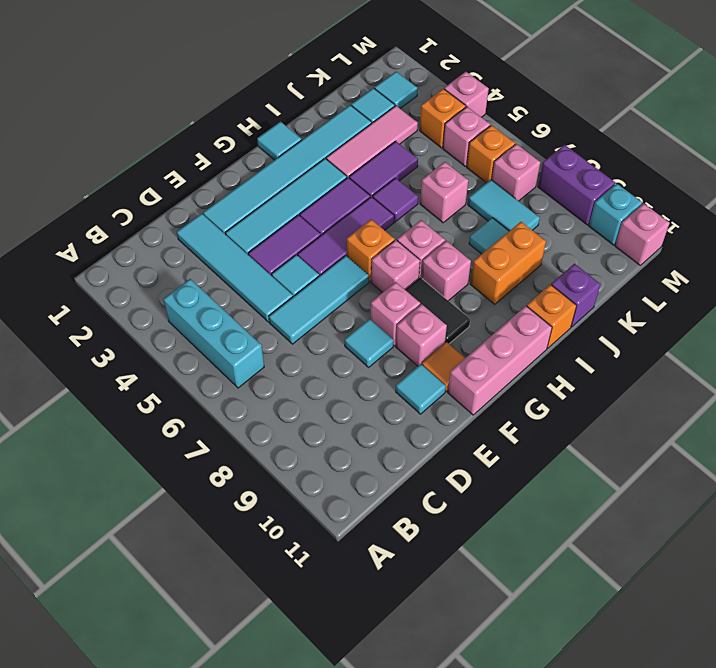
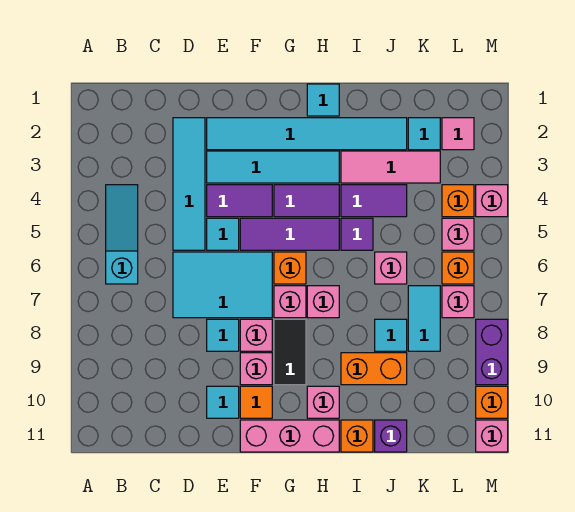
cyan brick B4:B6 level 1 -> cyan slope B4:B6 level 1 top 6
cyan tile D6:F6 level 1 -> cyan tile D6:F7 level 1
pink brick H8 level 1 -> pink brick H10 level 1
cyan tile L2 level 1 -> pink tile L2 level 1
cyan brick M10 level 1 -> orange brick M10 level 1

